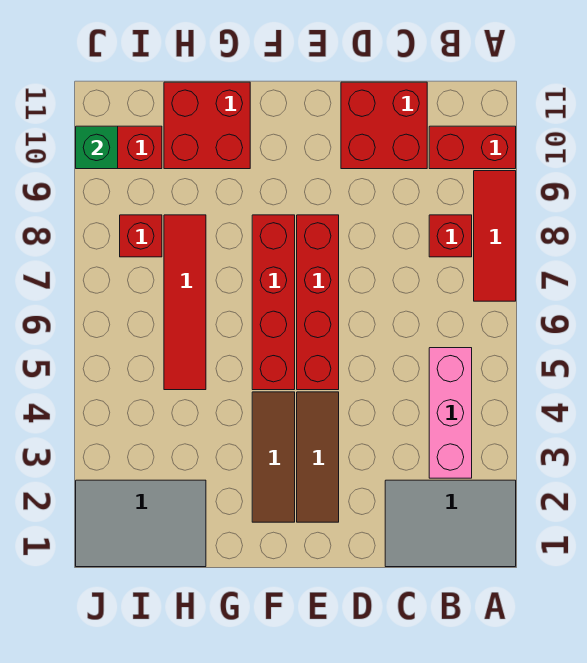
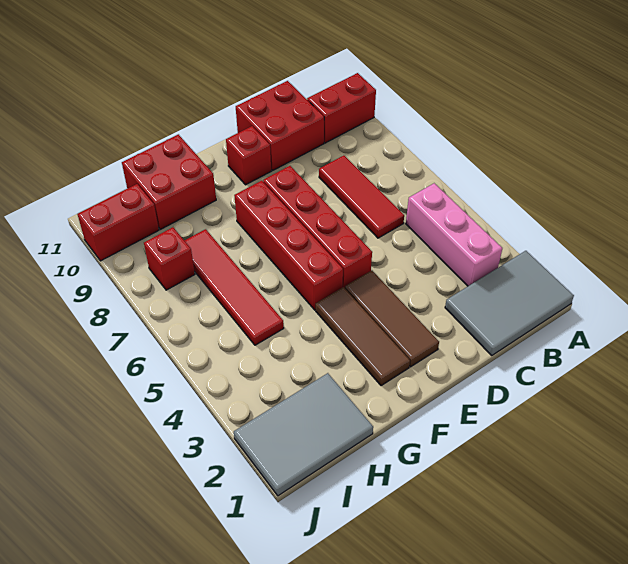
red tile A7:A9 level 1 -> red tile C6:C8 level 1
red brick B8 level 1 -> red brick E10 level 1
green brick J10 level 2 -> none

